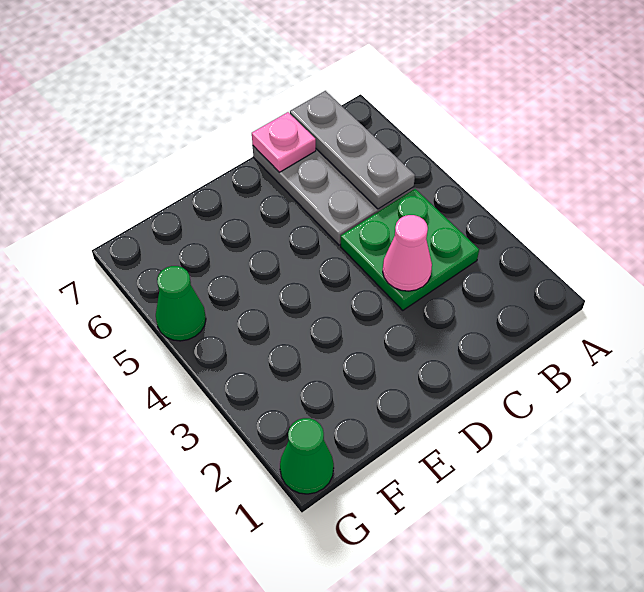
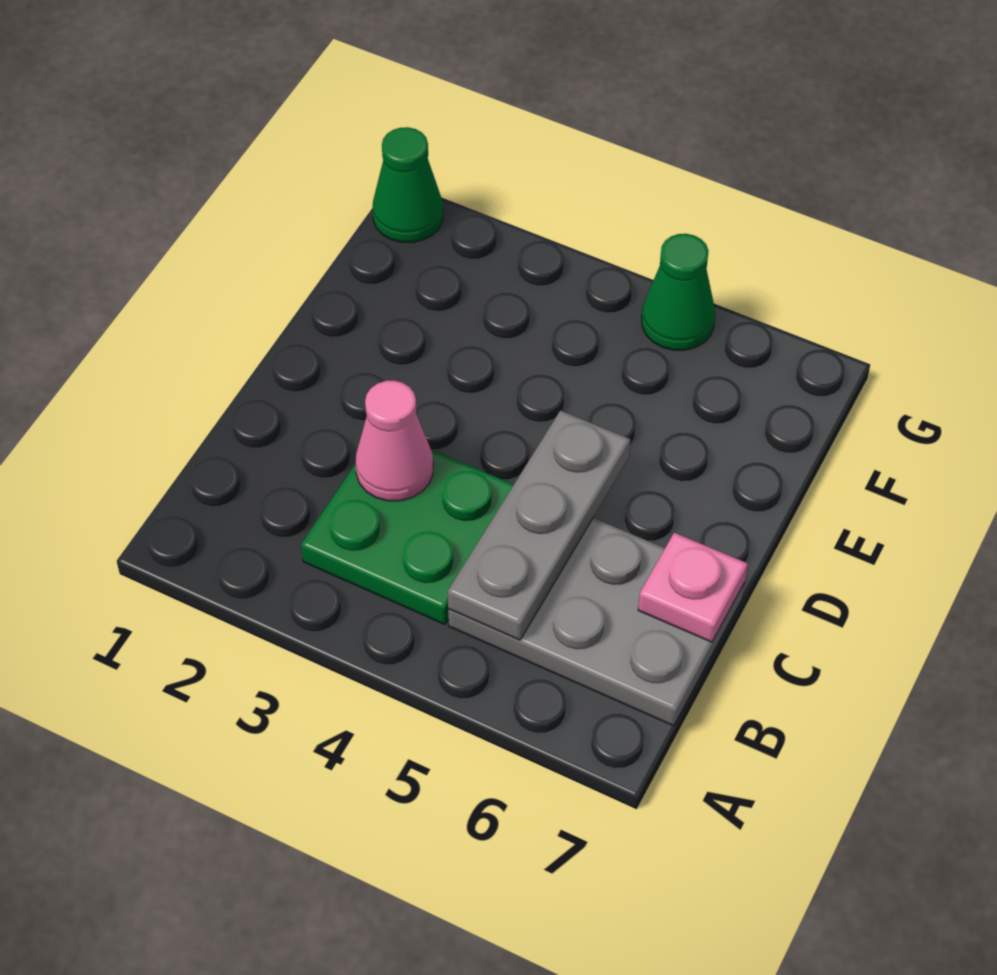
grey plate B5:B7 level 2 -> grey plate B5:D5 level 2

